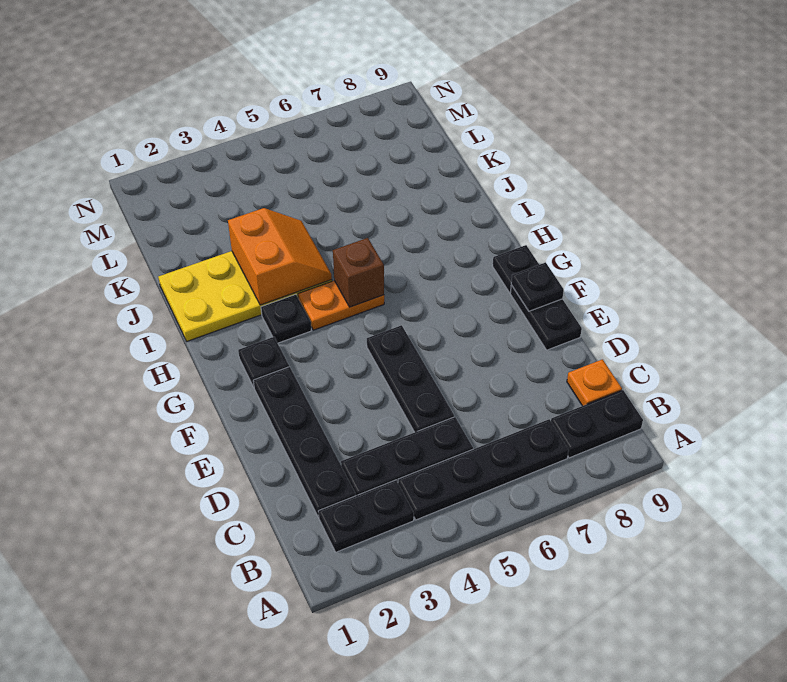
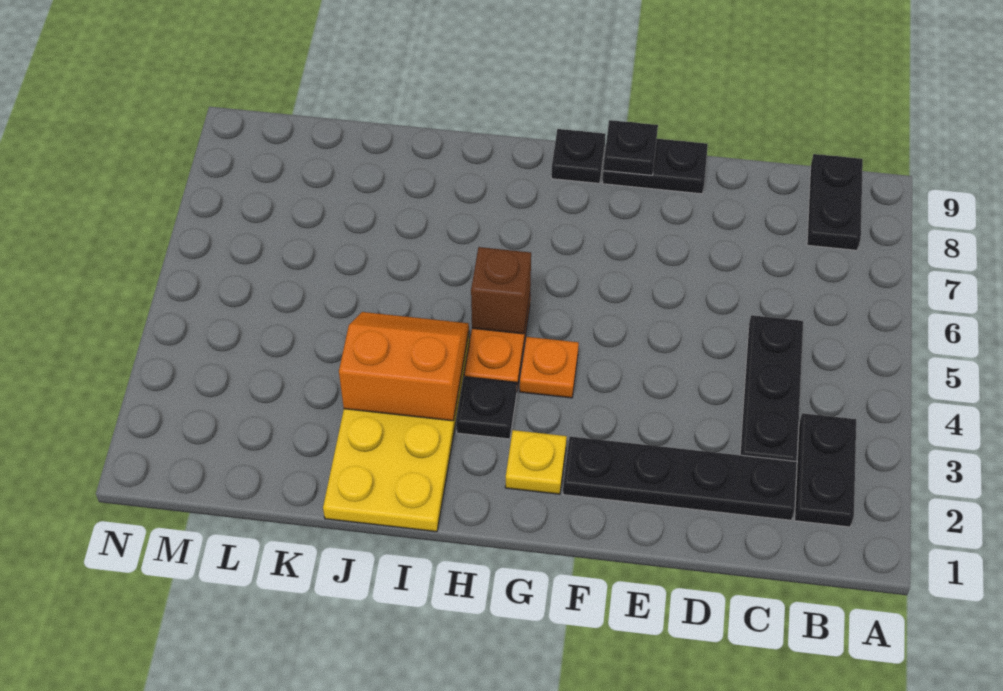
black plate B4:B7 level 1 -> none
orange plate C9 level 1 -> orange plate G4 level 1
black plate D5:F5 level 1 -> none
black plate G2 level 1 -> yellow plate G2 level 1

